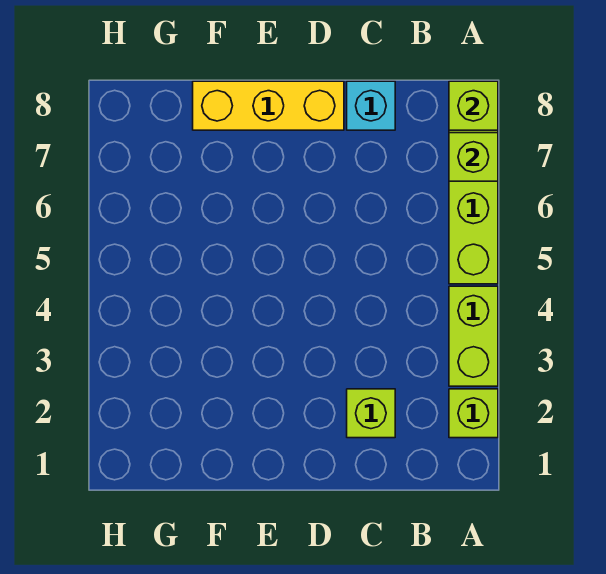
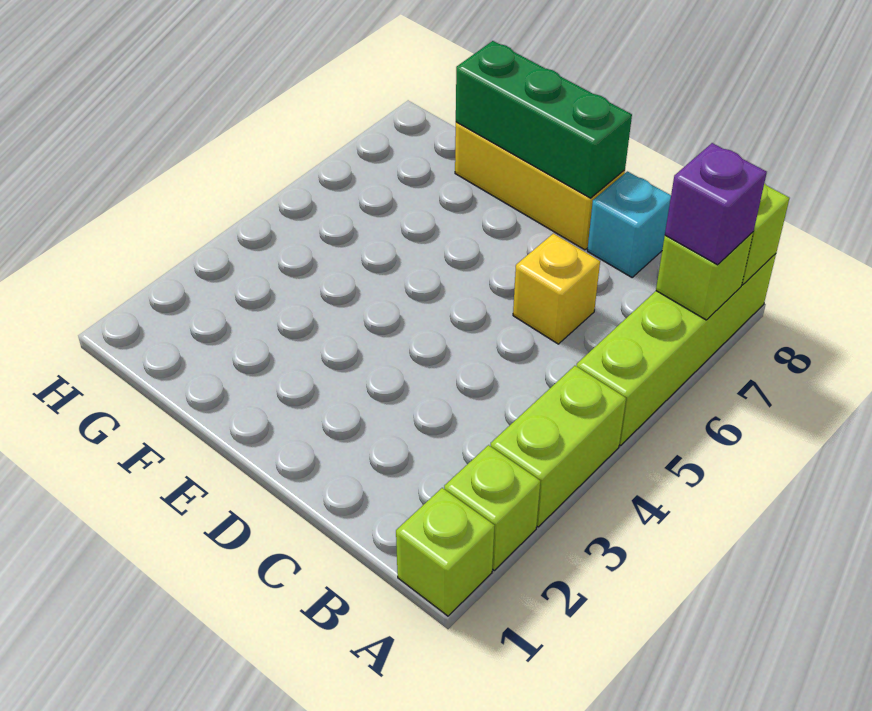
none -> purple brick A7 level 3
lime brick C2 level 1 -> lime brick A1 level 1
none -> yellow brick C6 level 1
none -> green brick D8:F8 level 2

